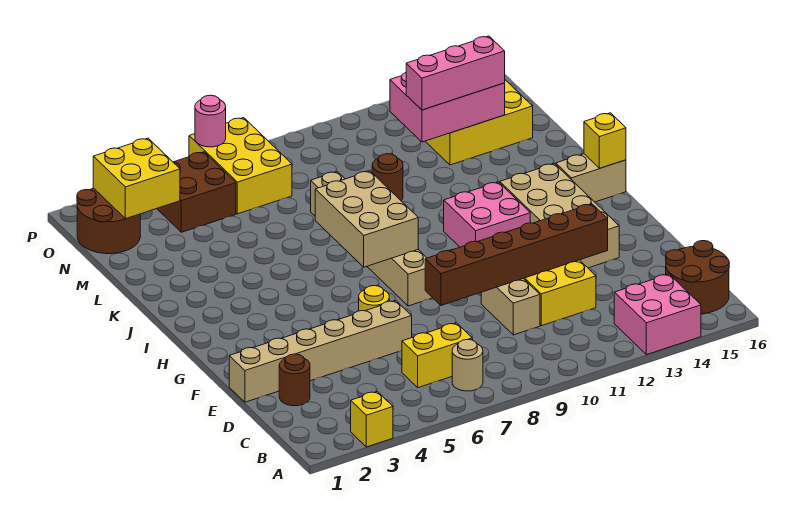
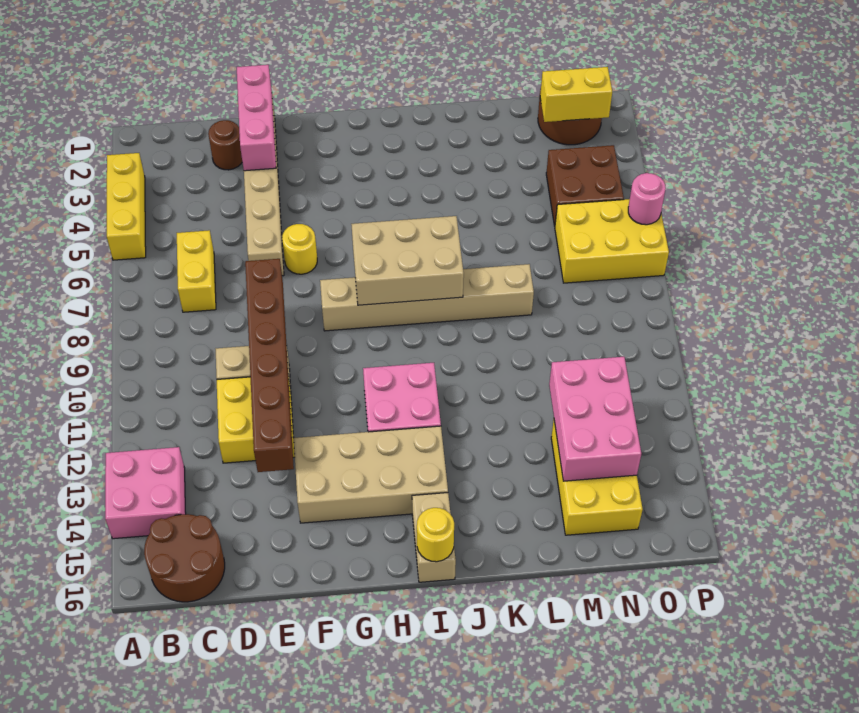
yellow brick A3 level 1 -> yellow brick A3:A5 level 1
tan round brick B7 level 1 -> none
yellow brick I16 level 2 -> yellow round brick I16 level 2
brown round brick L10 level 1 -> none
pink brick M12:M14 level 3 -> pink brick E1:E3 level 2
yellow brick N2:O3 level 2 -> yellow brick N2:O2 level 2

